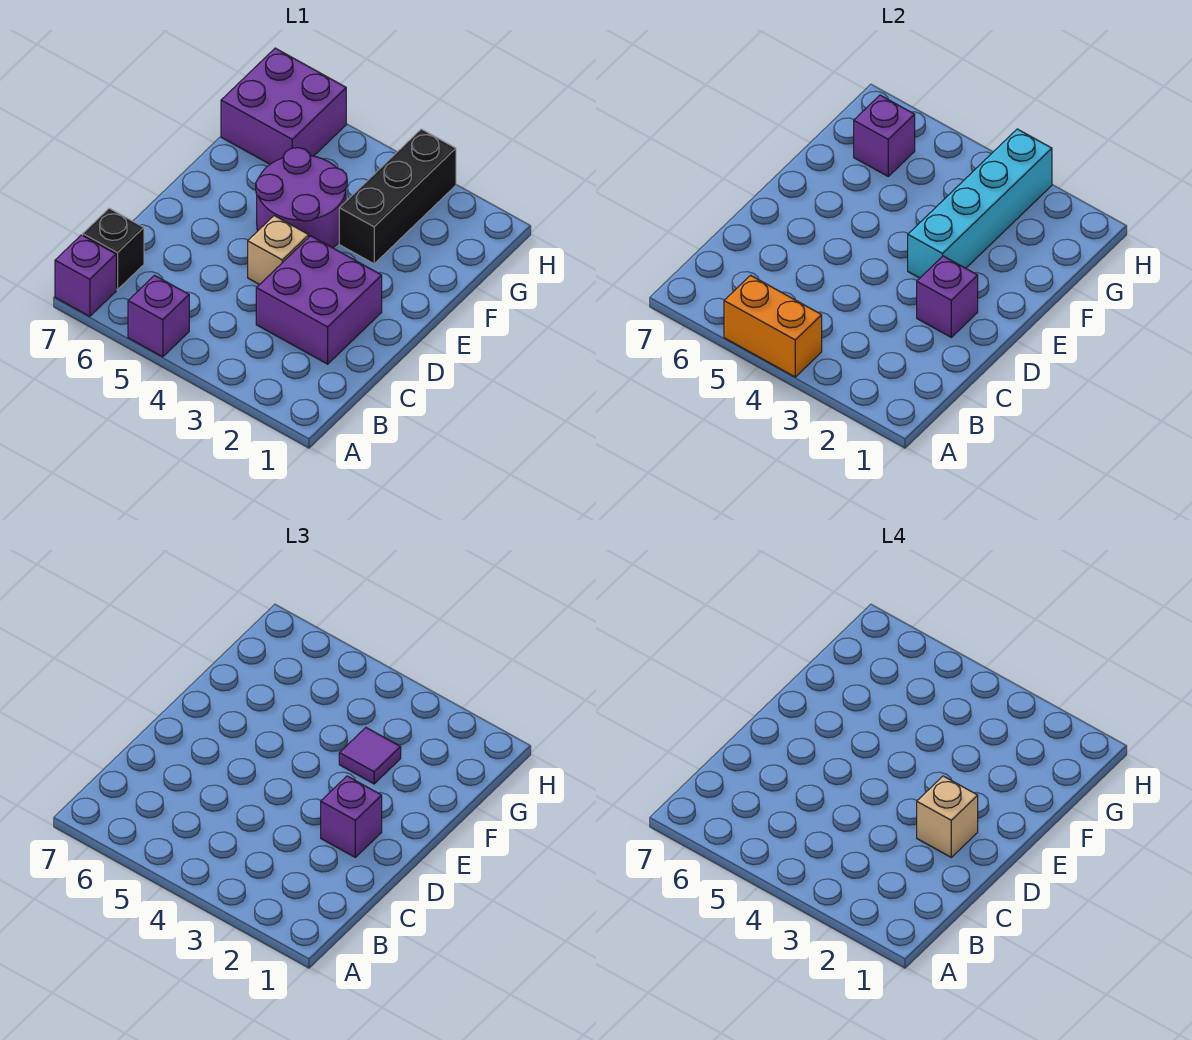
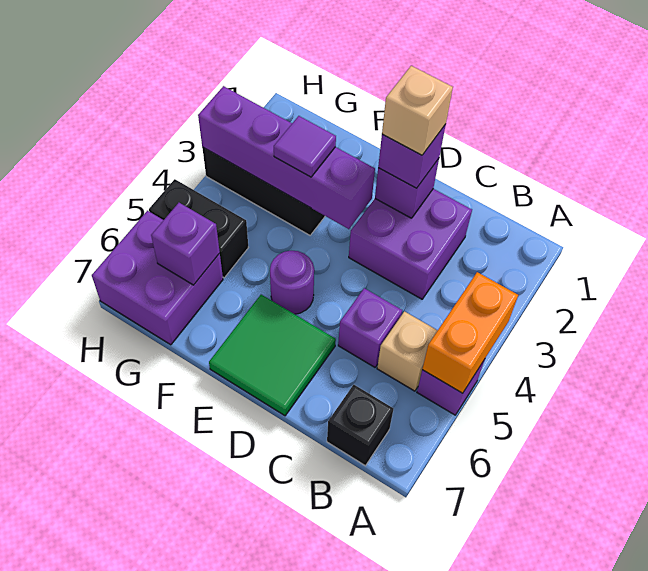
purple brick A7 level 1 -> purple brick C5 level 1
tan brick D4 level 1 -> tan brick B5 level 1
none -> green tile D6:E7 level 1
cyan brick E3:H3 level 2 -> purple brick E3:H3 level 2
purple round brick E4:F5 level 1 -> purple round brick E5 level 1
none -> black brick G5:H5 level 1

